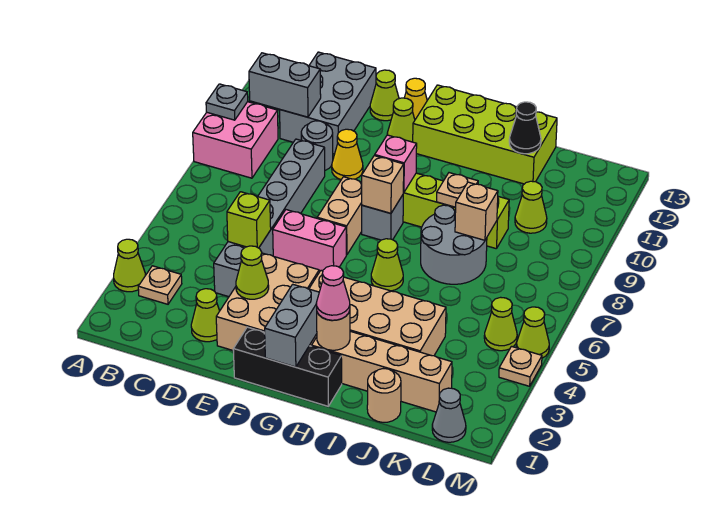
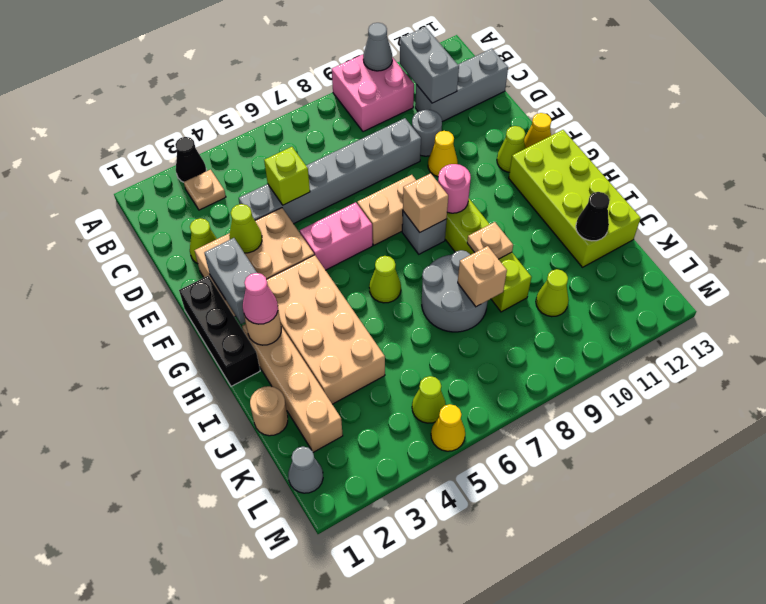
lime cone A3 level 1 -> black cone A3 level 1
grey plate A10 level 2 -> grey cone A10 level 2
grey brick C11:D13 level 1 -> grey brick C11:C13 level 1
pink brick E6:F6 level 1 -> pink brick F5:F6 level 1
lime cone E13 level 1 -> none
grey brick G1:G2 level 2 -> grey brick F2:G2 level 2
pink brick G9 level 2 -> pink round brick G9 level 2
tan plate M4 level 1 -> none
lime cone M5 level 1 -> yellow cone M5 level 1

